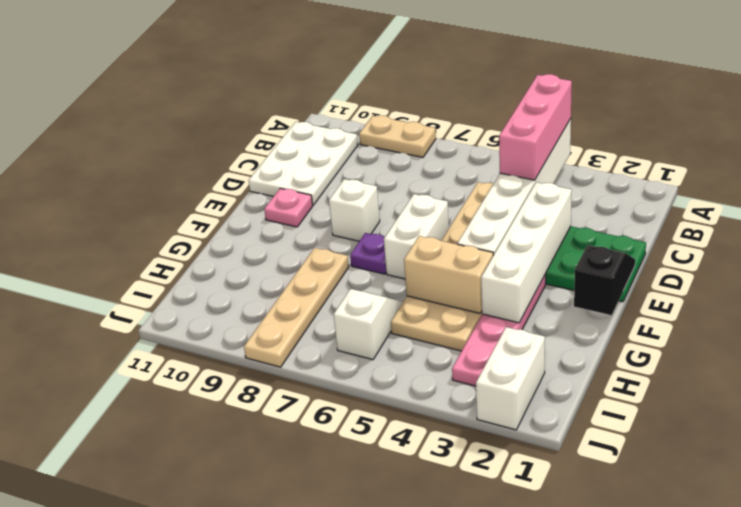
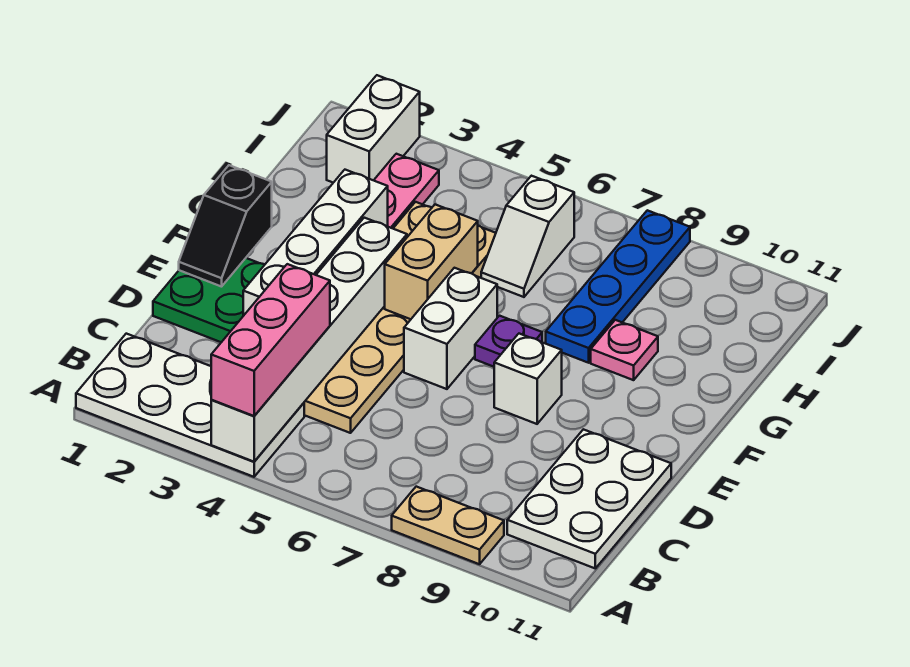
none -> white plate A1:B4 level 1
pink plate E10 level 1 -> pink plate G9 level 1
tan brick G4:G5 level 2 -> tan brick F5:G5 level 2
tan plate G8:J8 level 1 -> blue plate G8:J8 level 1

